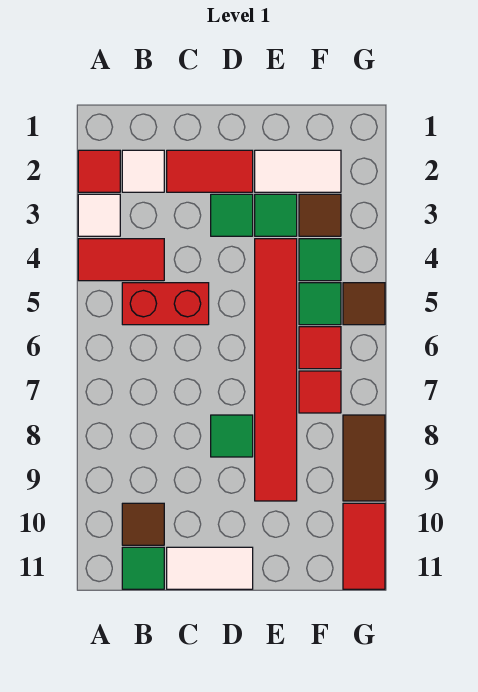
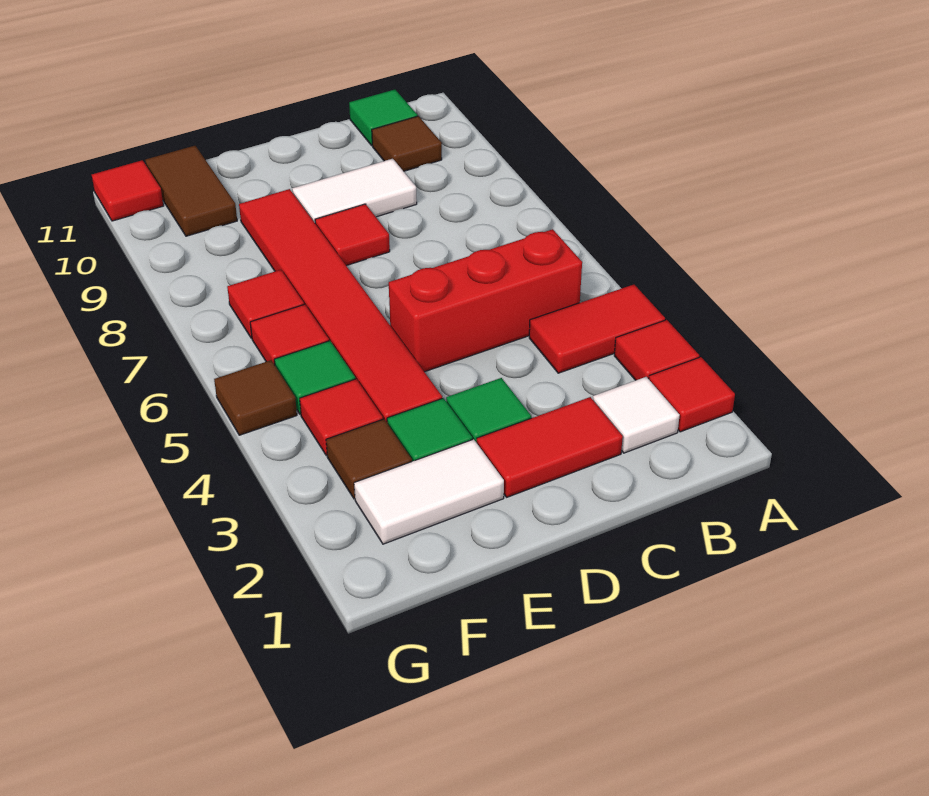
white tile A3 level 1 -> red tile A3 level 1
red brick B5:C5 level 1 -> red brick B5:D5 level 1
white tile C11:D11 level 1 -> white tile C9:D9 level 1
green tile D8 level 1 -> red tile D8 level 1
green tile F4 level 1 -> red tile F4 level 1
brown tile G8:G9 level 1 -> brown tile F10:F11 level 1
red tile G10:G11 level 1 -> red tile G11 level 1

